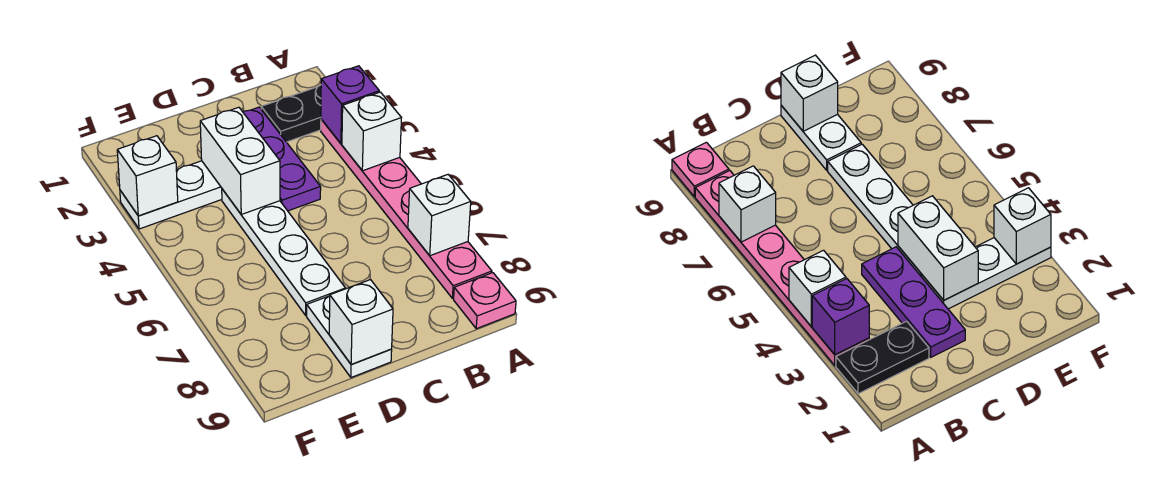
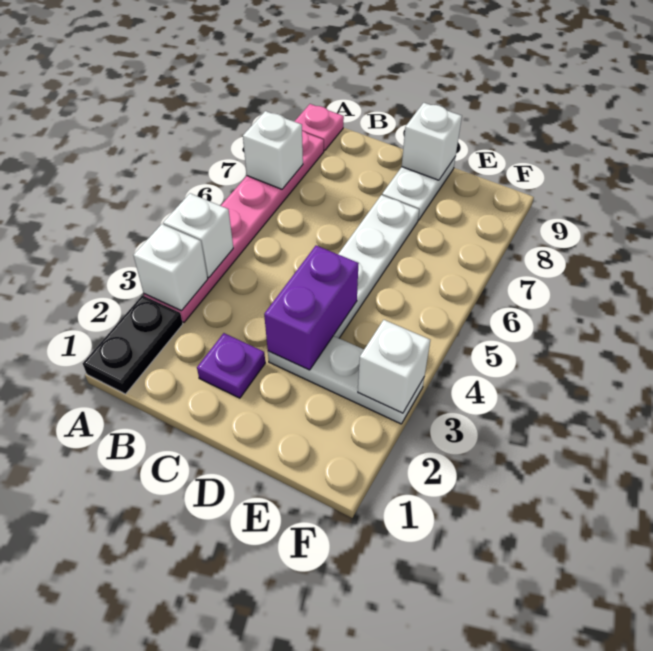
black plate A2:B2 level 1 -> black plate A1:A2 level 1
purple brick A3 level 2 -> white brick A3 level 2
purple plate C2:C4 level 1 -> purple plate C2 level 1
white brick D3:D4 level 2 -> purple brick D3:D4 level 2

